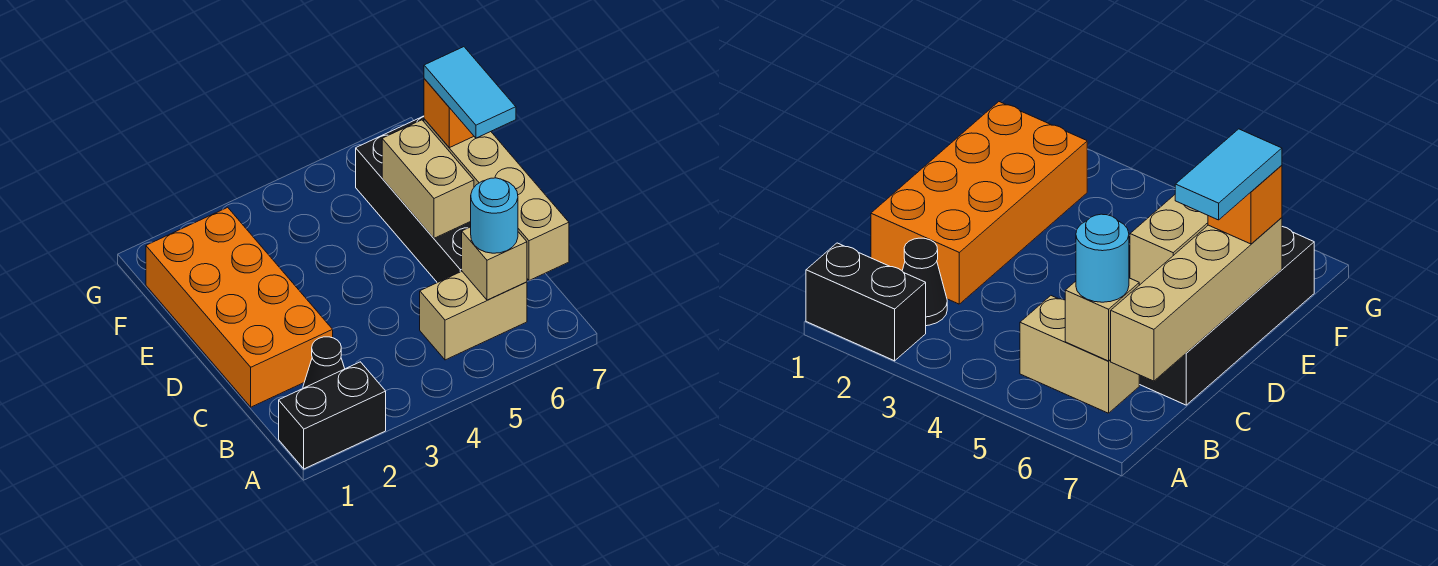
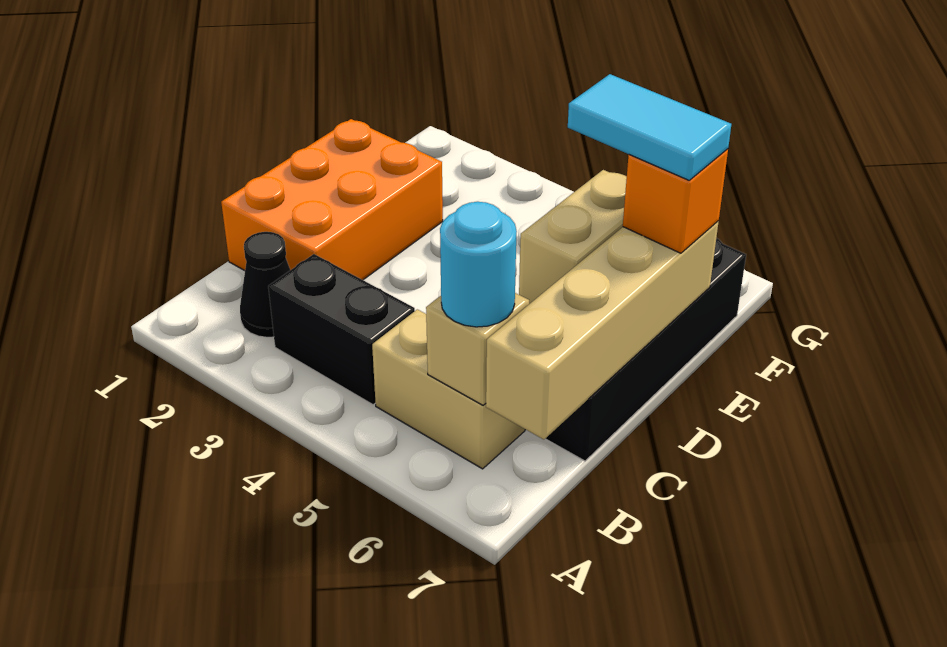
black brick A1:A2 level 1 -> black brick B3:B4 level 1
orange brick C1:F2 level 1 -> orange brick C1:E2 level 1
cyan tile D7:E7 level 4 -> cyan tile E6:E7 level 4

